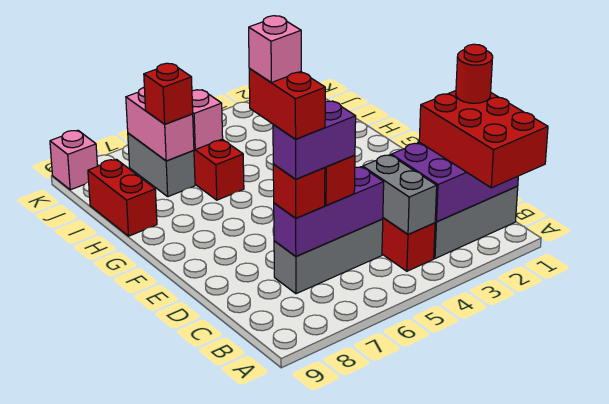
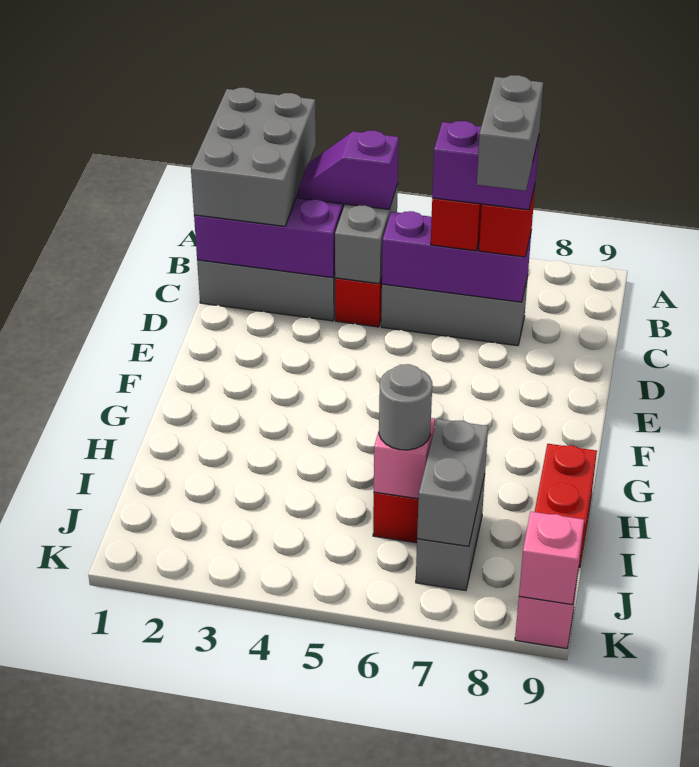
red brick A1:C2 level 3 -> grey brick A1:C2 level 3
none -> purple slope B3:B4 level 3 top 4
red round brick C1 level 4 -> none
red brick C7:D7 level 5 -> grey brick C7:D7 level 5
pink brick D7 level 6 -> pink brick K9 level 2
none -> grey round brick I6 level 3
pink brick I7:J7 level 2 -> grey brick I7:J7 level 2
red brick I7 level 3 -> none

